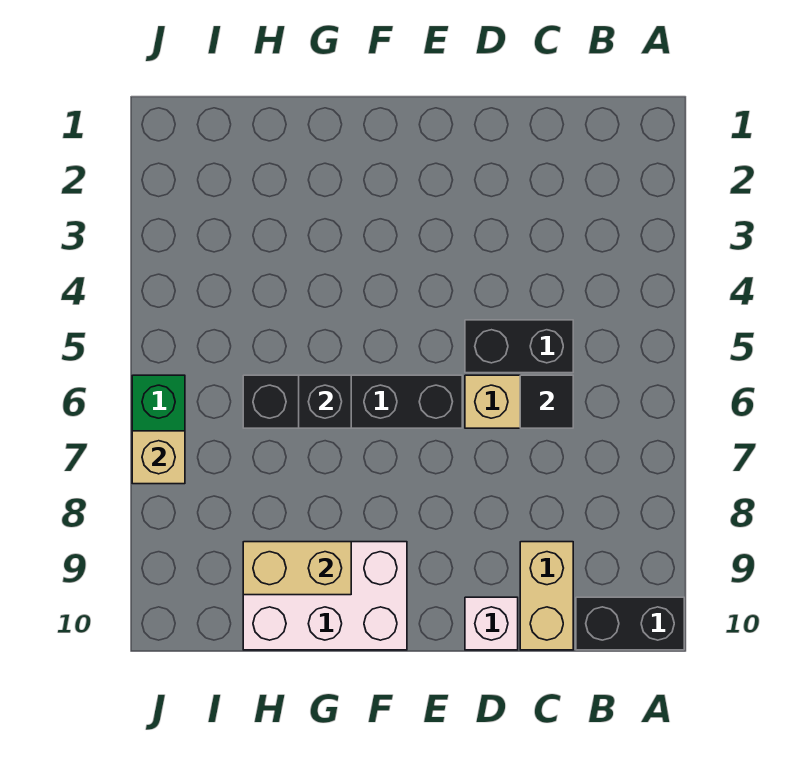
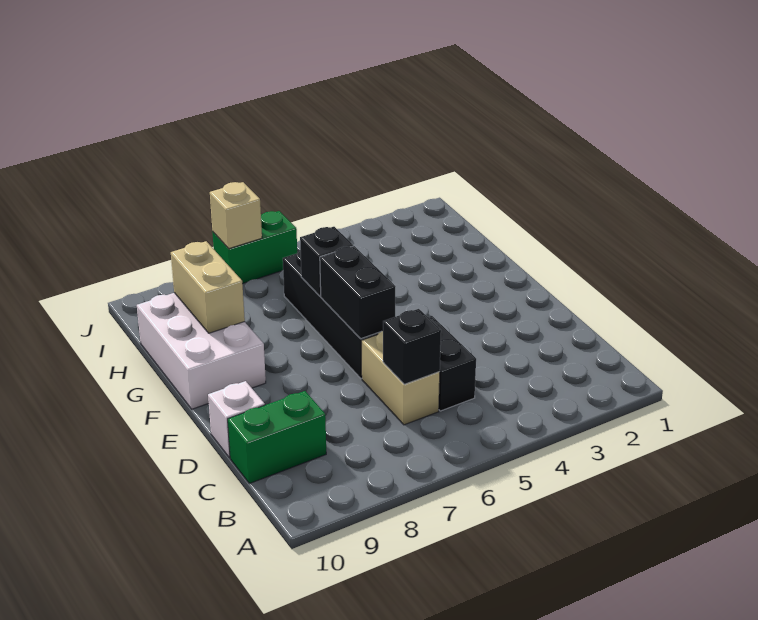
black brick A10:B10 level 1 -> black brick E6:F6 level 2
black tile C6 level 2 -> black brick C6 level 2
tan brick C9:C10 level 1 -> green brick C9:C10 level 1

